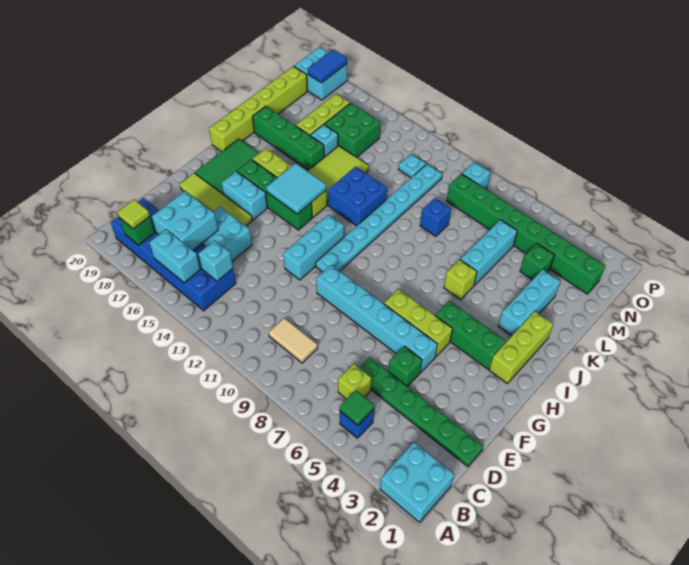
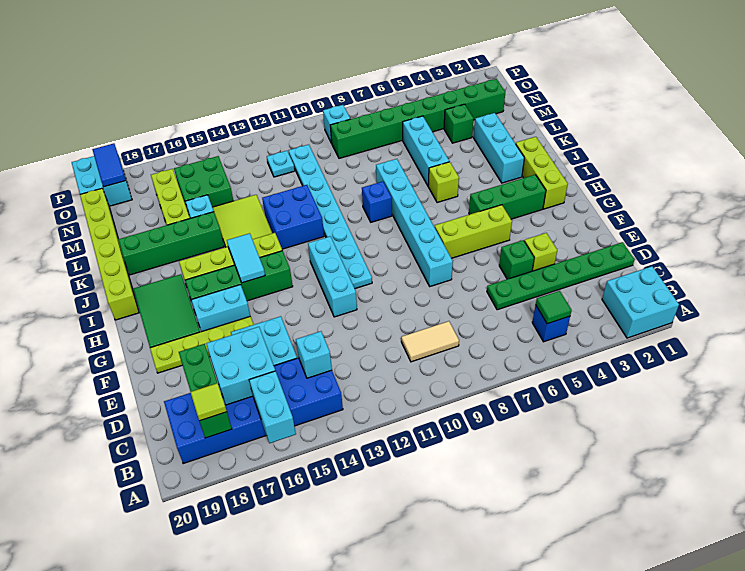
cyan brick B15:B16 level 2 -> cyan brick A16:B16 level 2
green brick B18 level 2 -> green brick B18:D18 level 2
lime brick C6 level 1 -> lime brick E4 level 1
cyan brick F5:F10 level 1 -> cyan brick F8:K8 level 1
lime tile F16:F19 level 1 -> lime plate F16:F19 level 1
cyan tile H14:I15 level 2 -> cyan tile H15:I15 level 2
blue brick L9 level 1 -> blue brick J9 level 1

